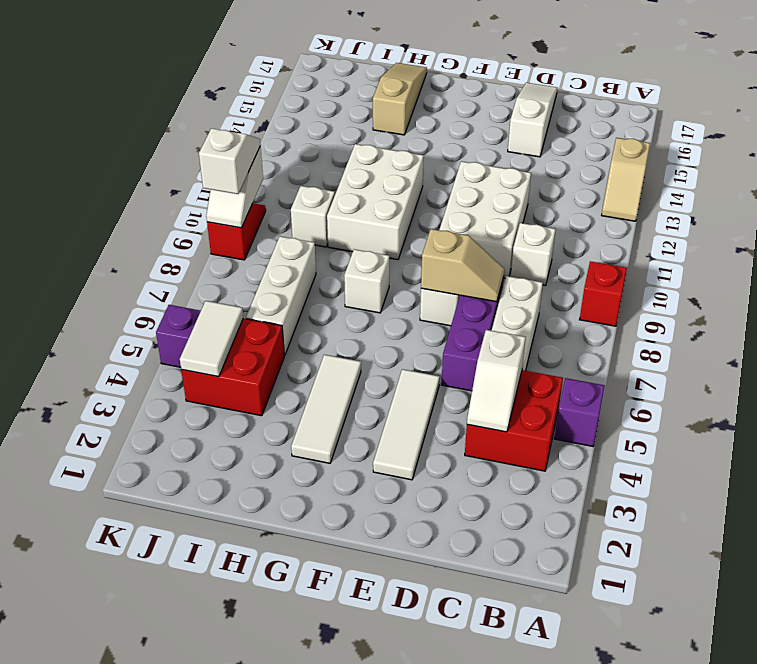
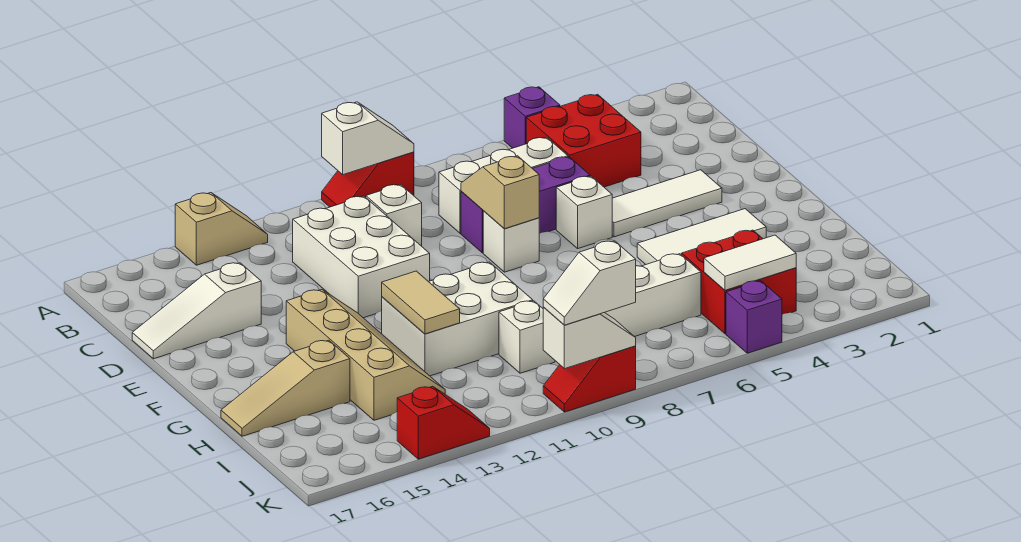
white slope C4:C5 level 2 top 5 -> white slope A9:A10 level 2 top 10
white brick D10:E12 level 1 -> white brick C11:E12 level 1
none -> tan slope F13:I14 level 1 top 14
white brick G8 level 1 -> white brick E6 level 1
none -> tan tile G12:H12 level 2
none -> red slope K13:K14 level 1 top 14

